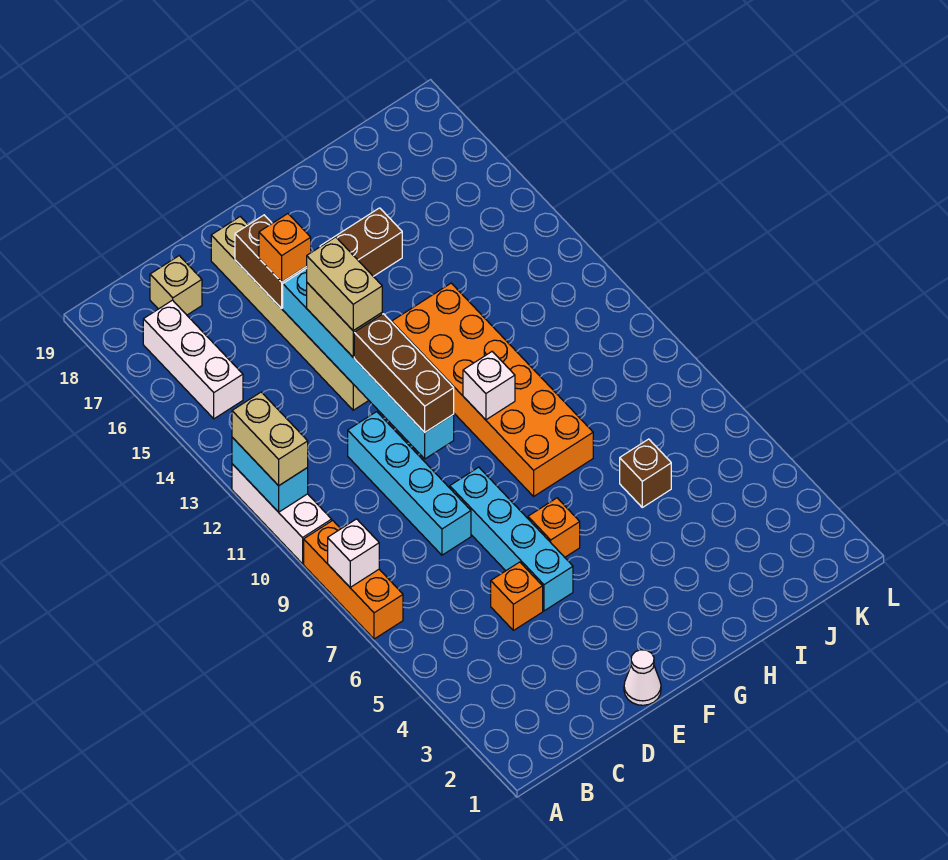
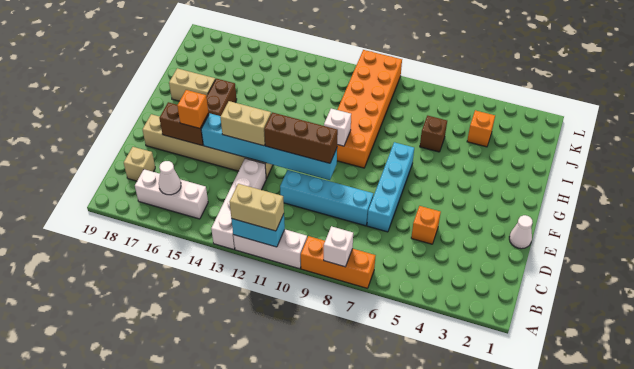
none -> white brick A13:D13 level 1
none -> white cone B16 level 2
cyan brick E5:E8 level 1 -> cyan brick D7:G7 level 1
tan brick E13:E14 level 4 -> tan brick H17:H18 level 1
orange brick F6 level 1 -> orange brick J4 level 1
orange brick G8:H13 level 1 -> orange brick G9:L10 level 1

